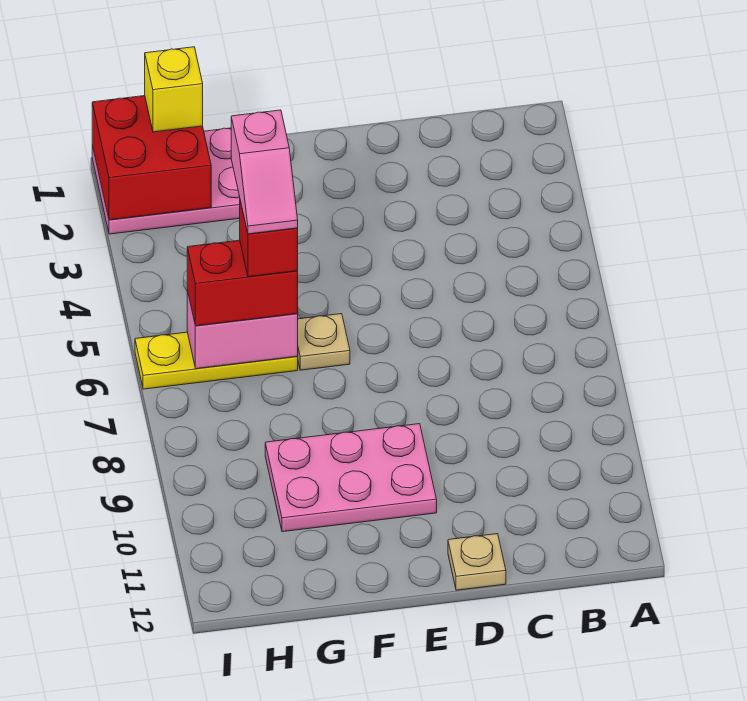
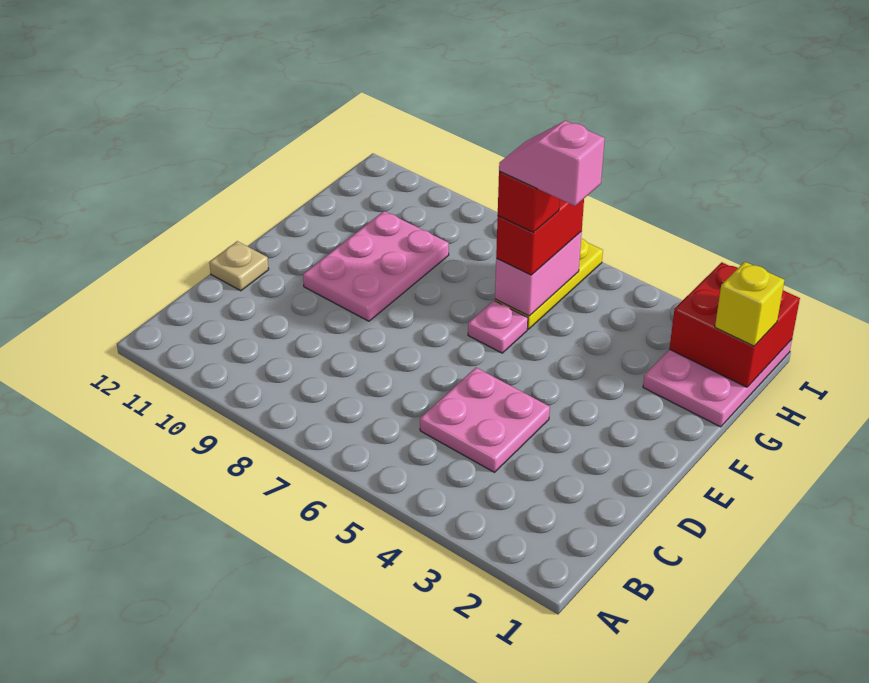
none -> pink plate C4:D5 level 1
tan plate F6 level 1 -> pink plate F6 level 1

